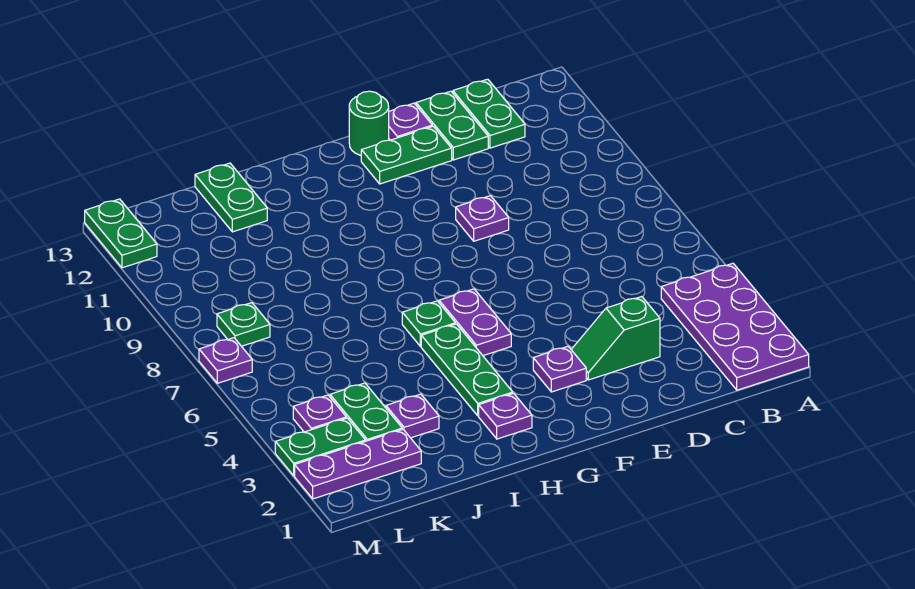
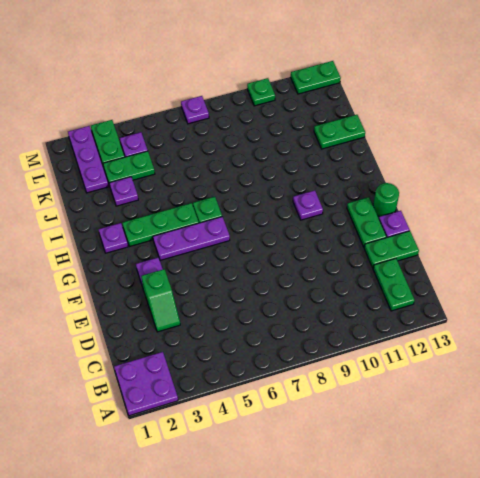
purple plate A1:B4 level 1 -> purple plate A1:B2 level 1
green plate C12:C13 level 1 -> green plate B12:C12 level 1
green slope D3:E3 level 1 top D -> green slope D3:E3 level 1 top E
purple plate E9 level 1 -> purple plate G10 level 1
purple plate G5:G6 level 1 -> purple plate G4:G6 level 1
green plate L8 level 1 -> green plate M10 level 1

